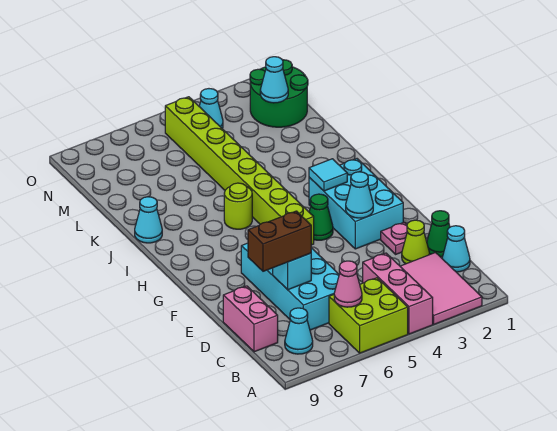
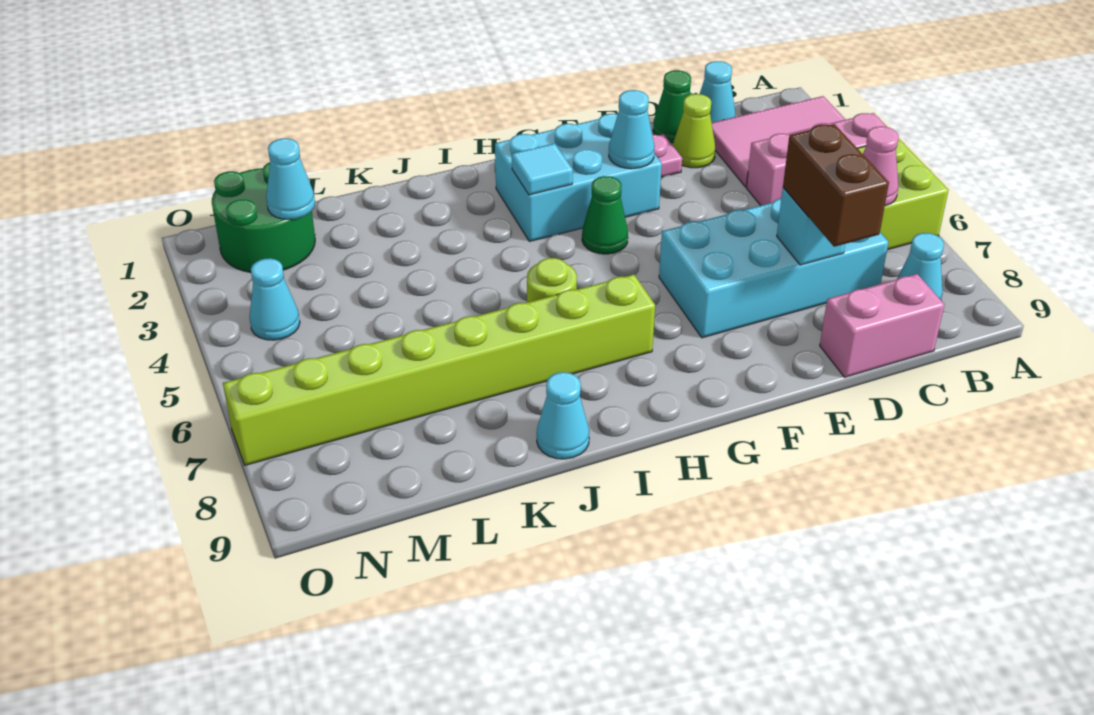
lime brick G5:N5 level 1 -> lime brick H7:O7 level 1

